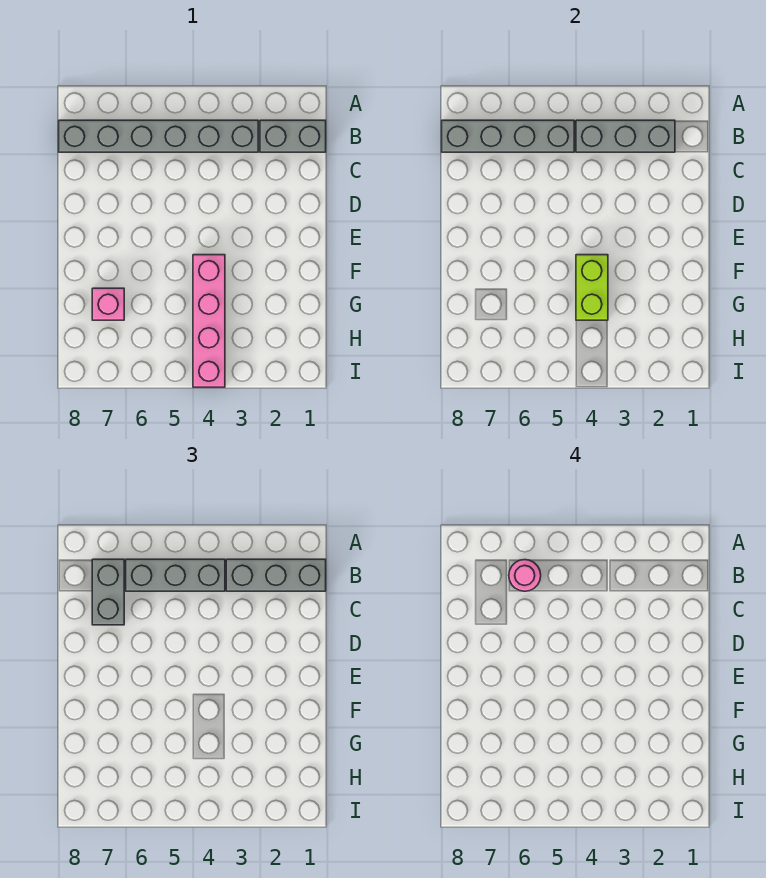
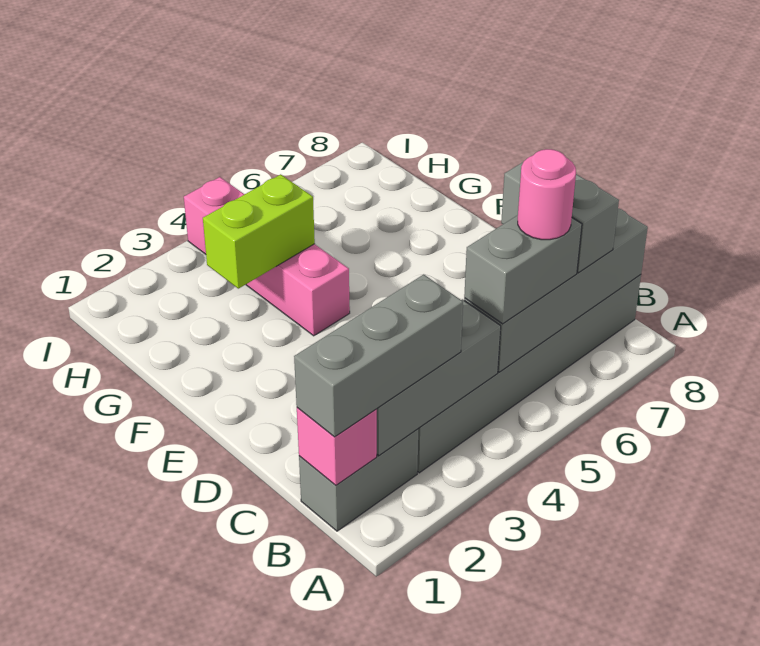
grey brick B4:B6 level 3 -> grey brick B5:B6 level 3
lime brick F4:G4 level 2 -> lime brick G3:G4 level 2
pink brick G7 level 1 -> pink brick B1 level 2

